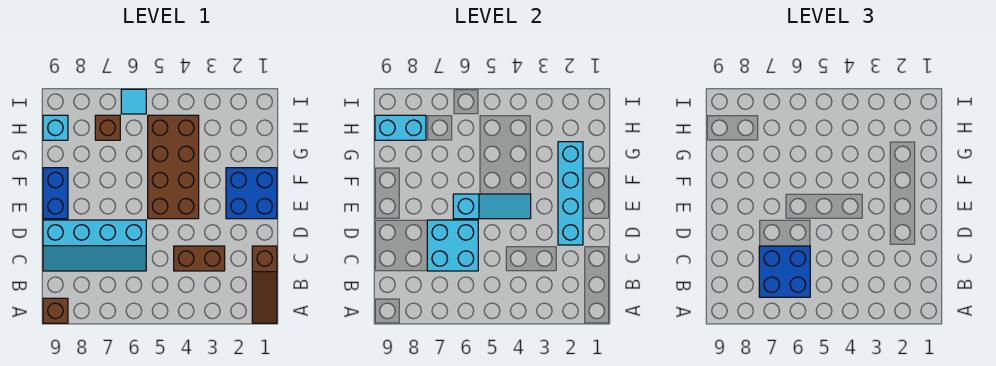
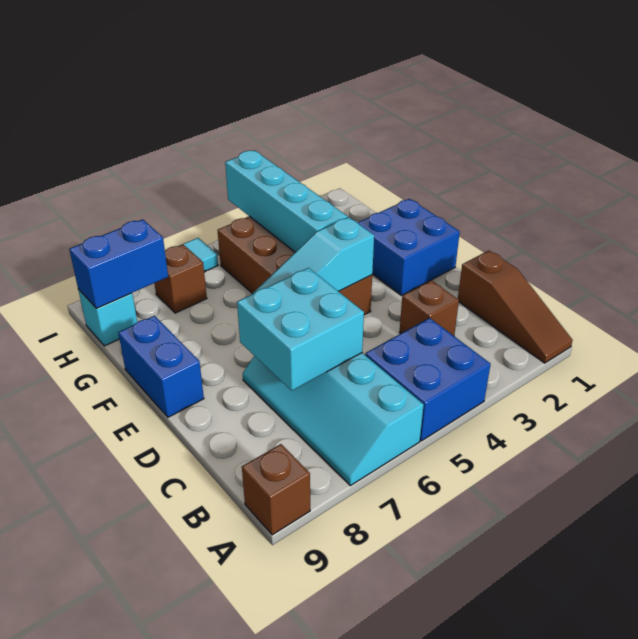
blue brick B6:C7 level 3 -> blue brick A4:B5 level 1
brown brick C3:C4 level 1 -> brown brick C3 level 1
cyan slope C6:D9 level 1 top D -> cyan slope A6:D7 level 1 top 6
cyan brick D2:G2 level 2 -> cyan brick F4:I4 level 2
cyan slope E4:E6 level 2 top 6 -> cyan slope E4:E6 level 2 top 4
cyan brick H8:H9 level 2 -> blue brick H8:H9 level 2

